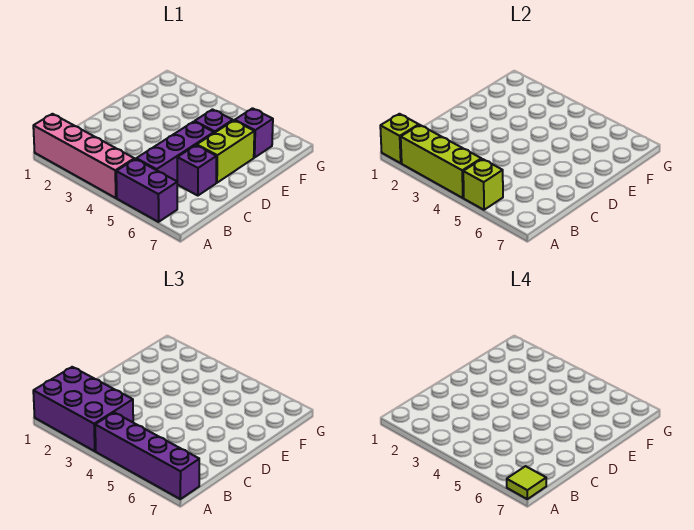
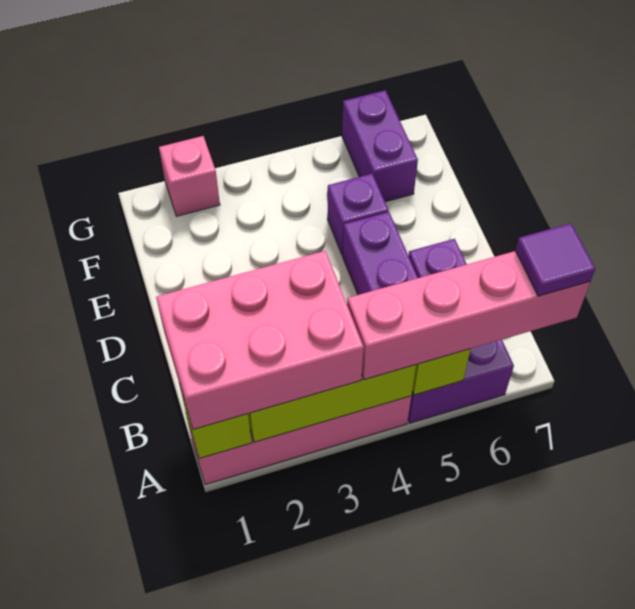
purple brick A1:B3 level 3 -> pink brick A1:B3 level 3
purple brick A4:A7 level 3 -> pink brick A4:A7 level 3
lime tile A7 level 4 -> purple tile A7 level 4
lime brick D6:E6 level 1 -> none
purple brick F6 level 1 -> purple brick F6:G6 level 1
none -> pink brick G2 level 1

